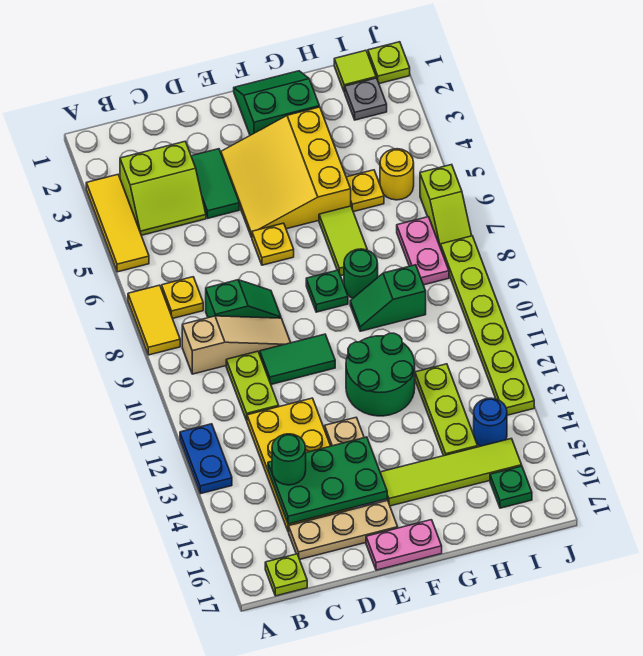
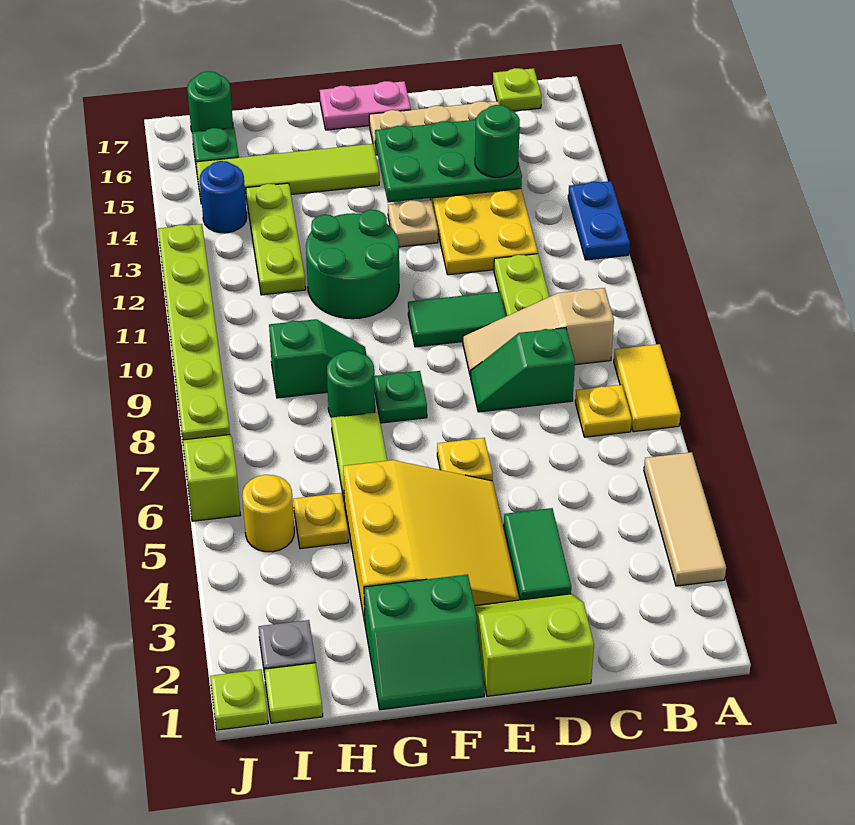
yellow tile A3:A5 level 1 -> tan tile A3:A5 level 1
lime slope B3:C4 level 1 top 3 -> lime slope D1:E2 level 1 top 1
pink plate I7:I8 level 1 -> none
none -> green round brick I17 level 1

